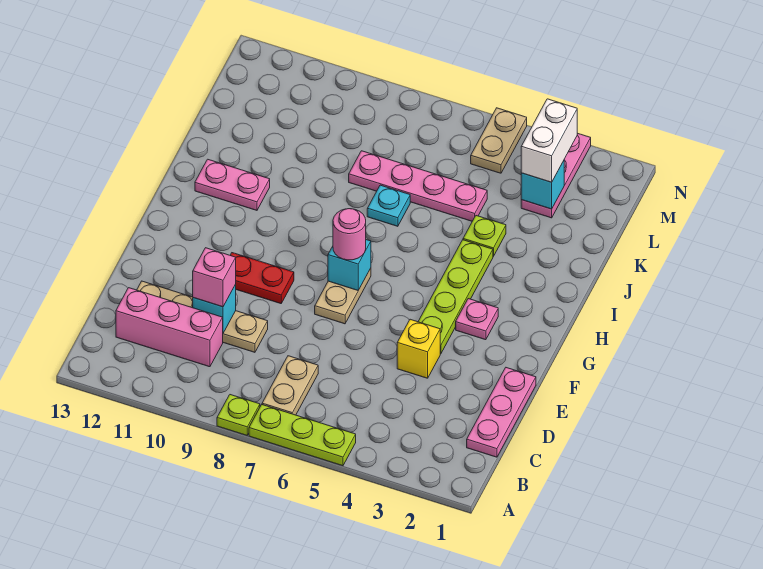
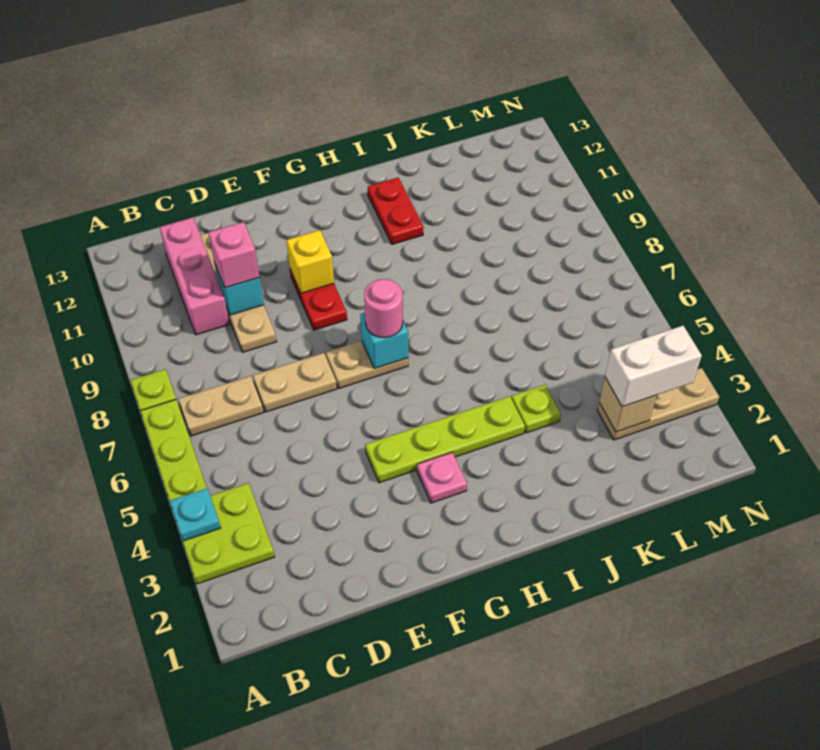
none -> lime plate A3:B4 level 1
pink plate C1:E1 level 1 -> none
yellow brick E4 level 1 -> yellow brick F10 level 2
pink plate I11:I12 level 1 -> red plate I11:I12 level 1
cyan plate J7 level 1 -> cyan plate A4 level 2
pink plate K5:K8 level 1 -> none
pink plate L3:N3 level 1 -> tan plate L3:N3 level 1
cyan brick L3 level 2 -> tan brick L3 level 2
tan plate M5:N5 level 1 -> tan plate D7:E7 level 1

